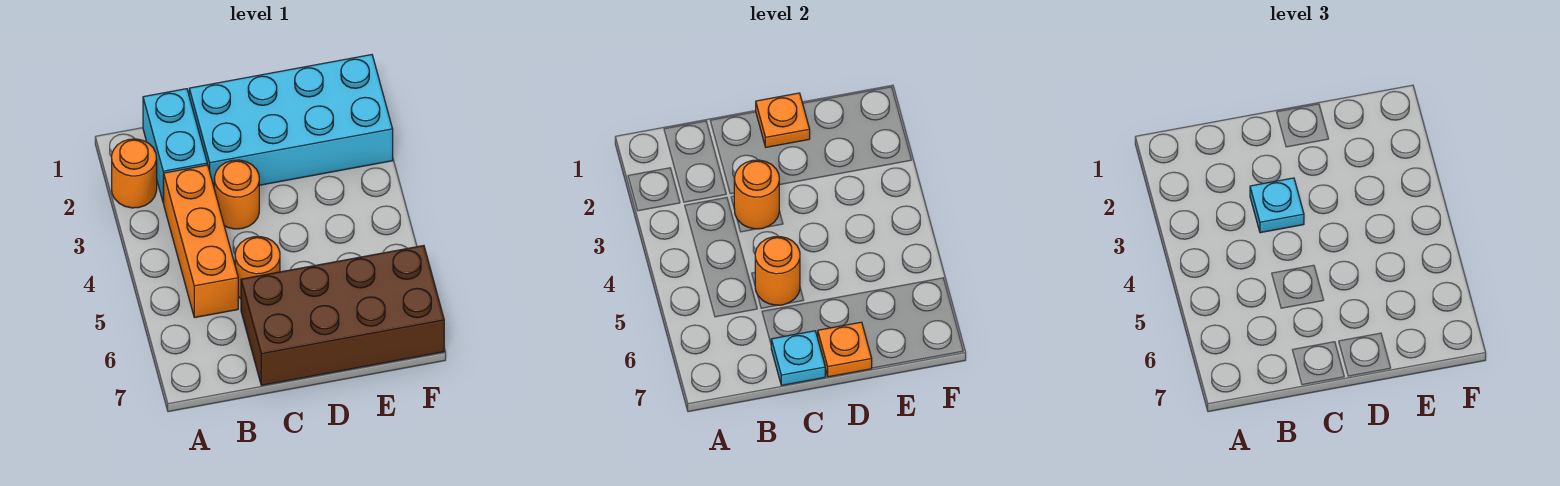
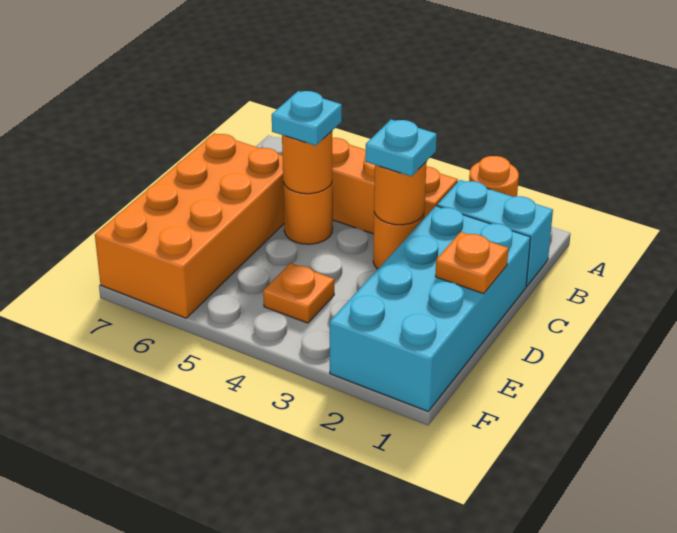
brown brick C6:F7 level 1 -> orange brick C6:F7 level 1
cyan plate C7 level 2 -> cyan plate C5 level 3
orange plate D7 level 2 -> orange plate E4 level 1

